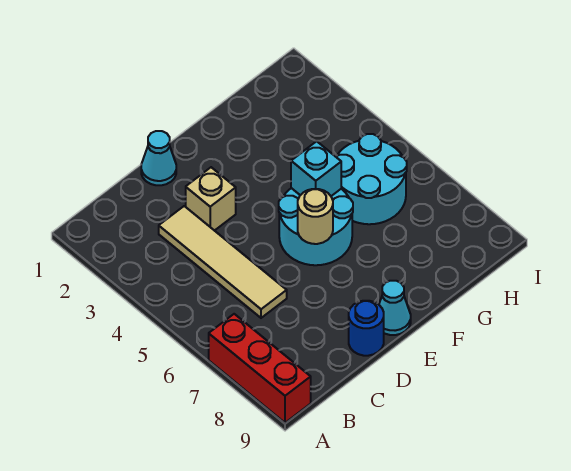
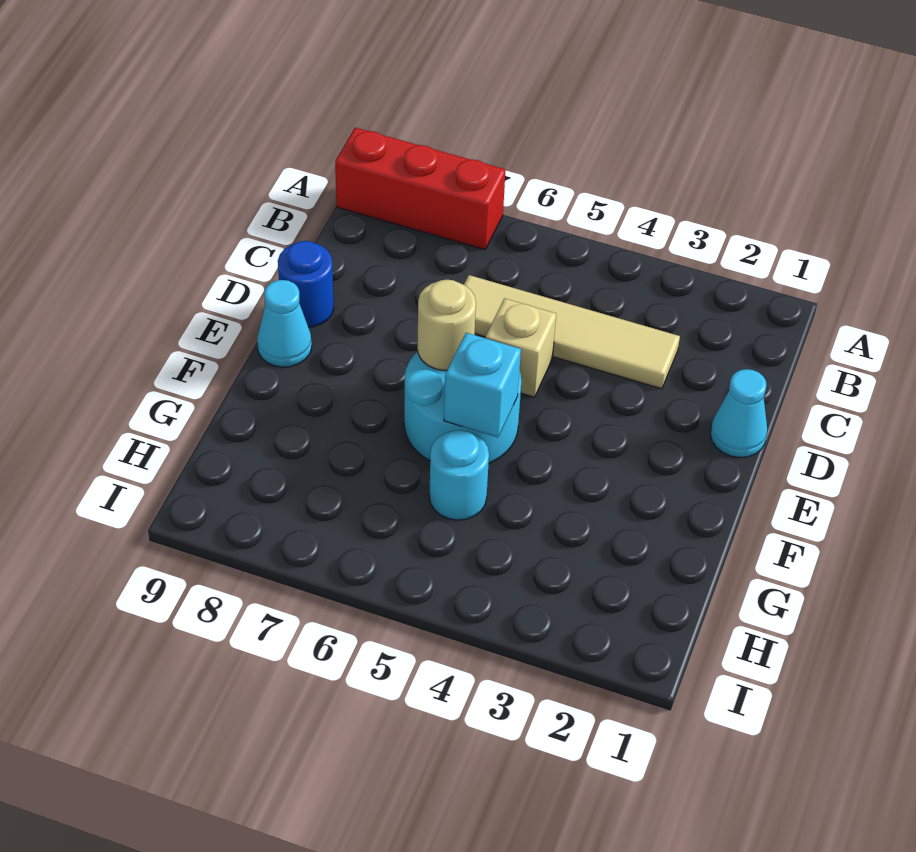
tan brick D3 level 1 -> tan brick D5 level 1
cyan round brick G5:H6 level 1 -> cyan round brick G5 level 1

